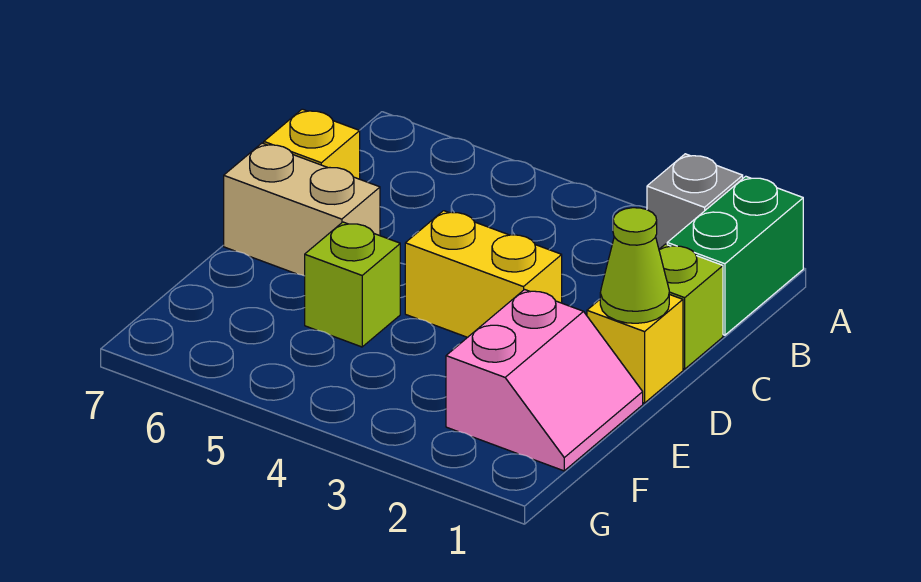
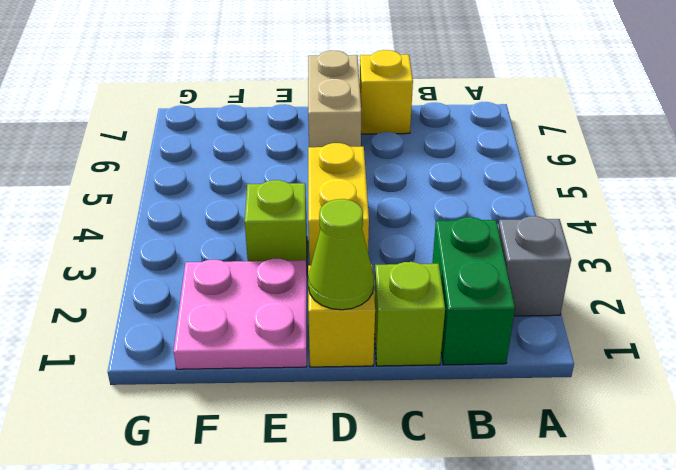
green brick A1:B1 level 1 -> green brick B1:B2 level 1
pink slope E1:F2 level 1 top 2 -> pink plate E1:F2 level 1
lime brick E5 level 1 -> lime brick E3 level 1

